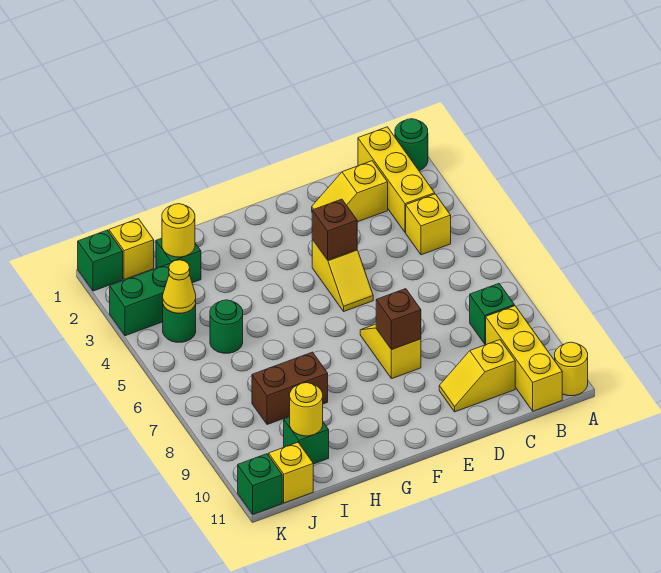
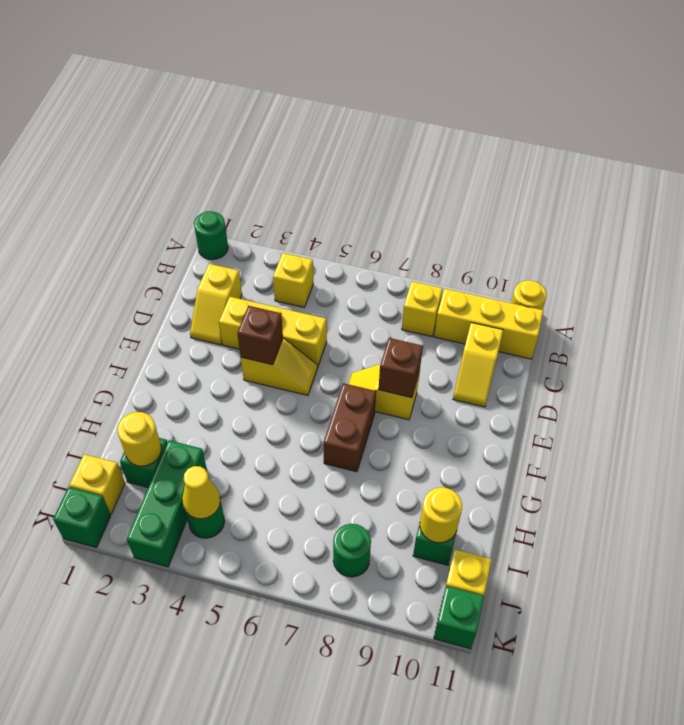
yellow brick B1:B3 level 1 -> yellow brick D3:D5 level 1
green brick B8 level 1 -> yellow brick B8 level 1
brown brick H8:I8 level 1 -> brown brick F7:G7 level 1
green round brick I5 level 1 -> green round brick J8 level 1
green brick J3:K3 level 1 -> green brick I3:K3 level 1

